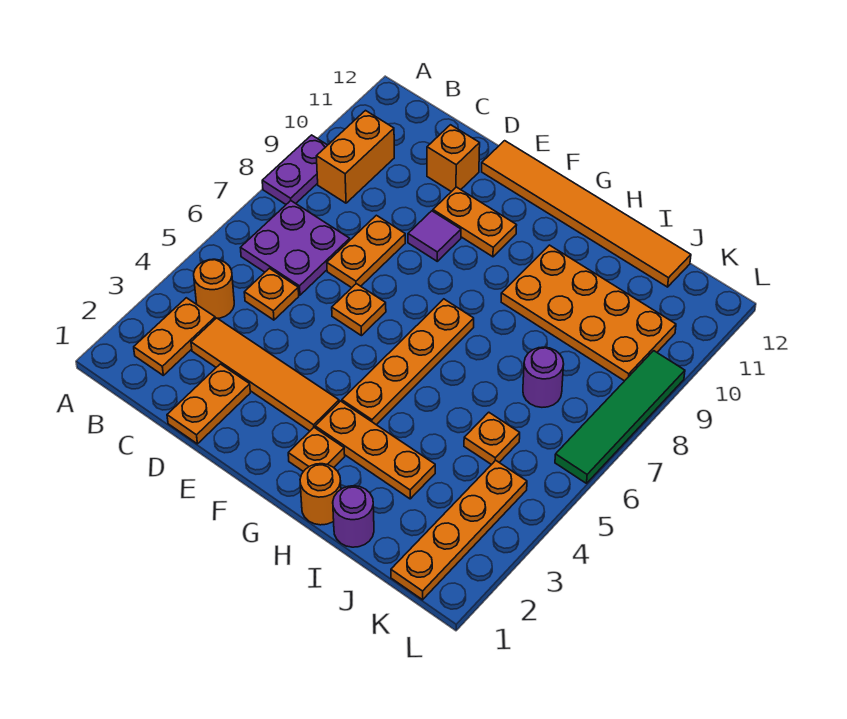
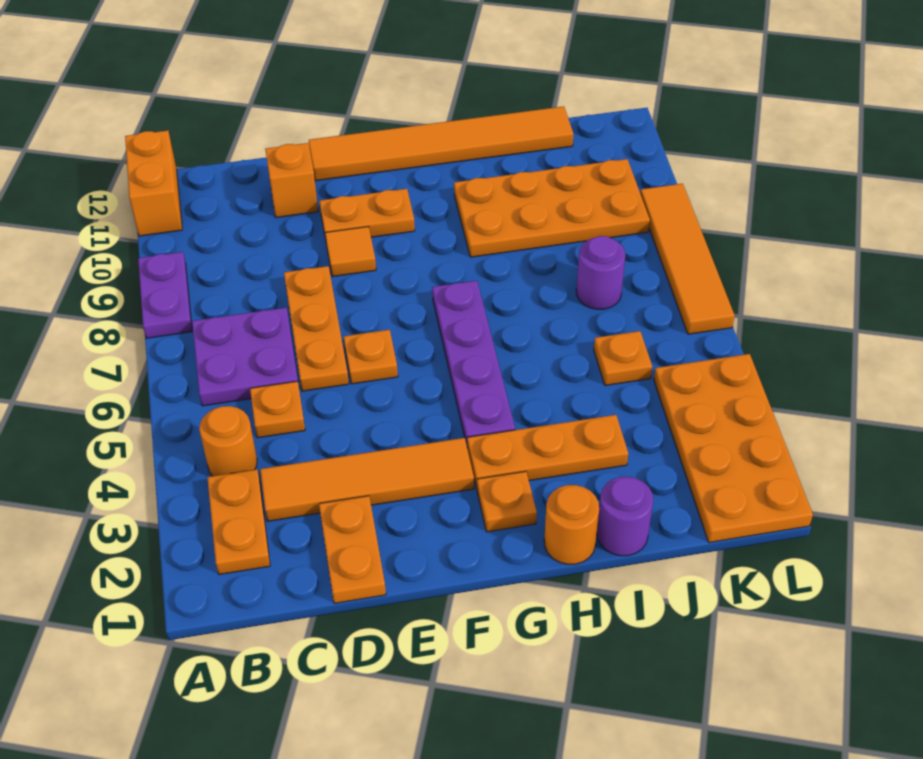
orange brick B9:B10 level 1 -> orange brick A11:A12 level 1
orange plate D7:D8 level 1 -> orange plate D6:D8 level 1
purple tile E9 level 1 -> orange tile E9 level 1
orange plate G4:G7 level 1 -> purple plate G4:G7 level 1
orange plate K1:K4 level 1 -> orange plate K1:L4 level 1
green tile L6:L9 level 1 -> orange tile L6:L9 level 1

